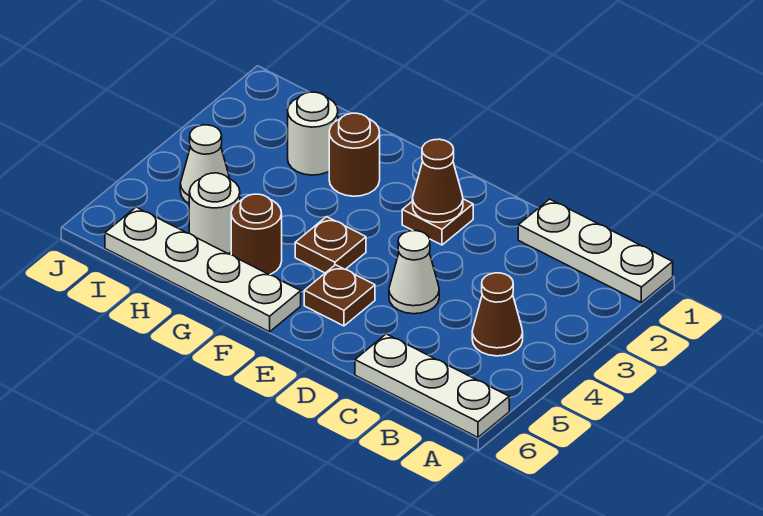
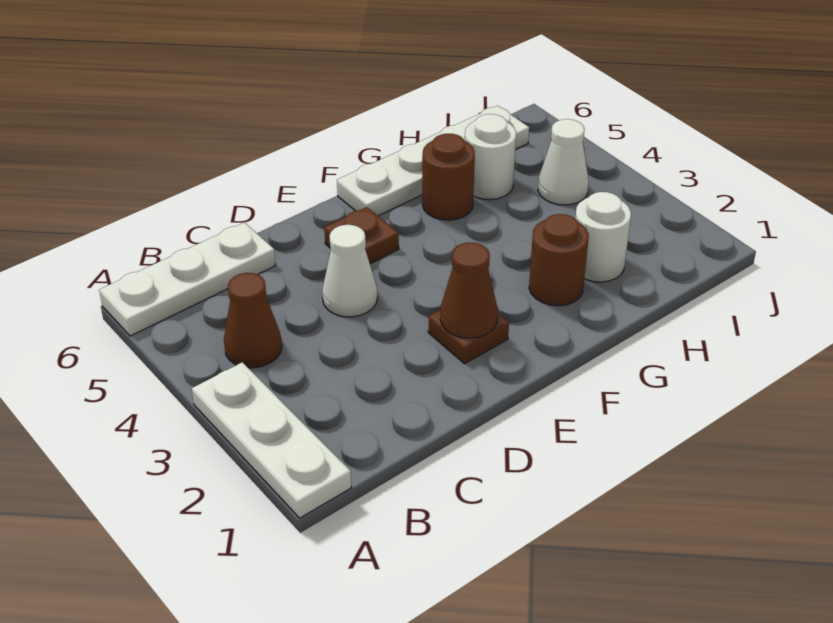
white plate A1:C1 level 1 -> white plate A1:A3 level 1
brown plate F4 level 1 -> none

